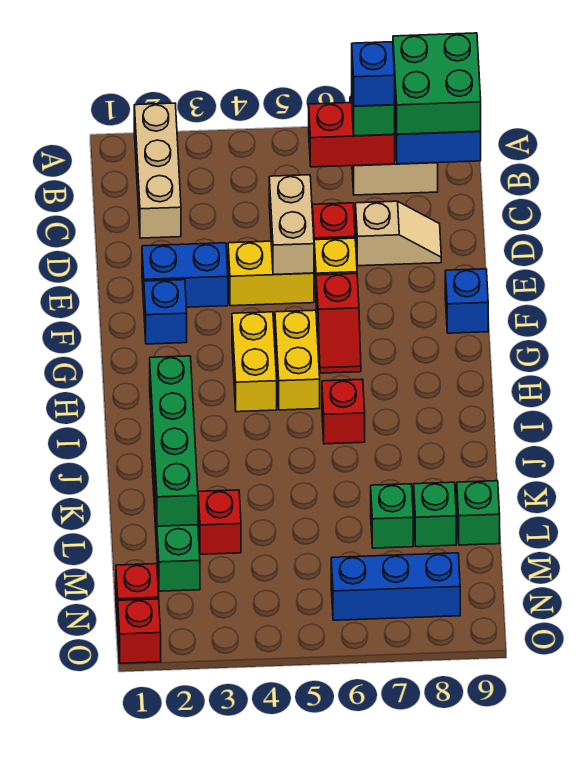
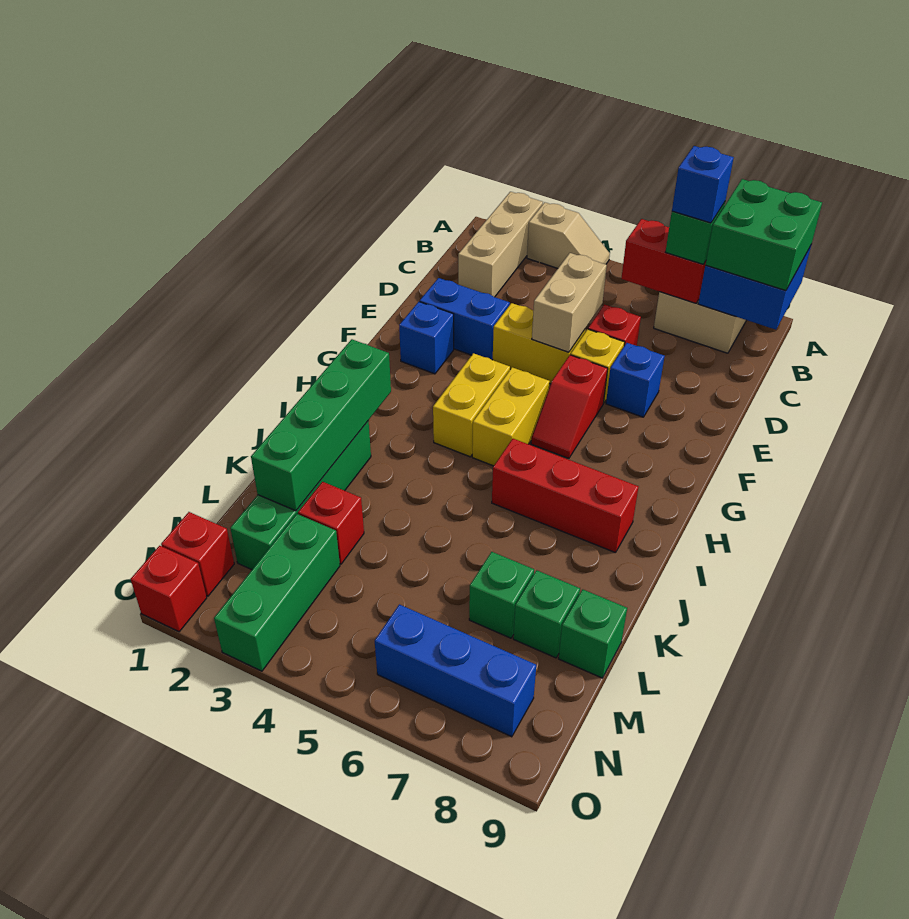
tan slope D7:D8 level 1 top 7 -> tan slope A3:A4 level 1 top 3
blue brick F9 level 1 -> blue brick E7 level 1
red brick I6 level 1 -> red brick I6:I8 level 1
none -> green brick M3:O3 level 1

